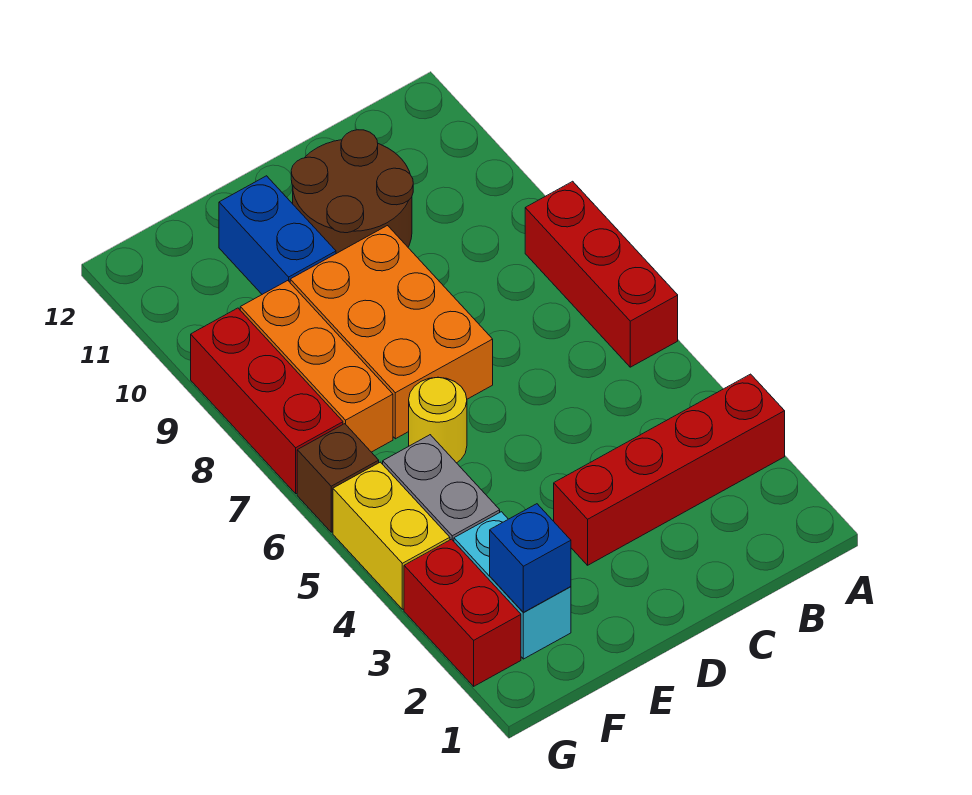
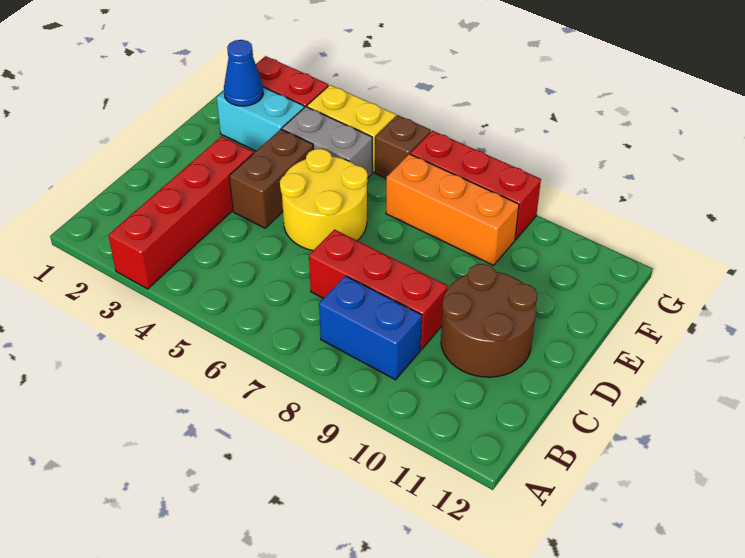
red brick A6:A8 level 1 -> red brick C7:C9 level 1
none -> brown brick D4:E4 level 1
orange brick D7:E9 level 1 -> none
yellow round brick E6 level 1 -> yellow round brick D5:E6 level 1
blue brick E10:E11 level 1 -> blue brick B8:B9 level 1
blue brick F2 level 2 -> blue cone F2 level 2

